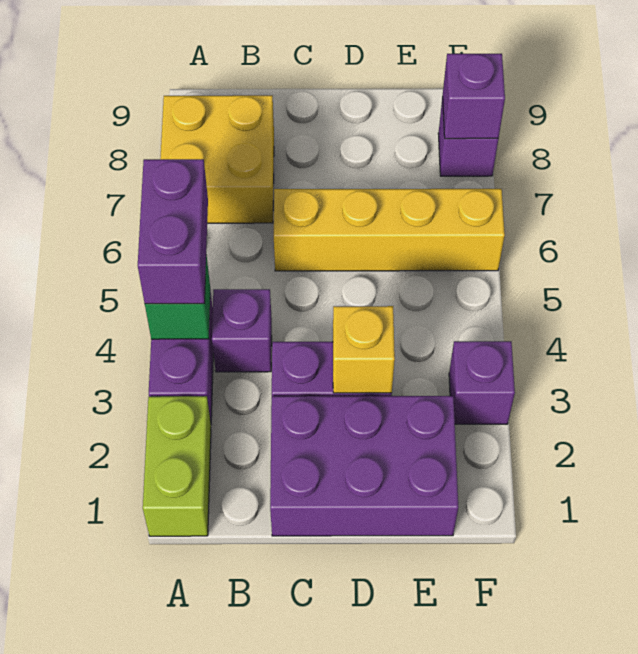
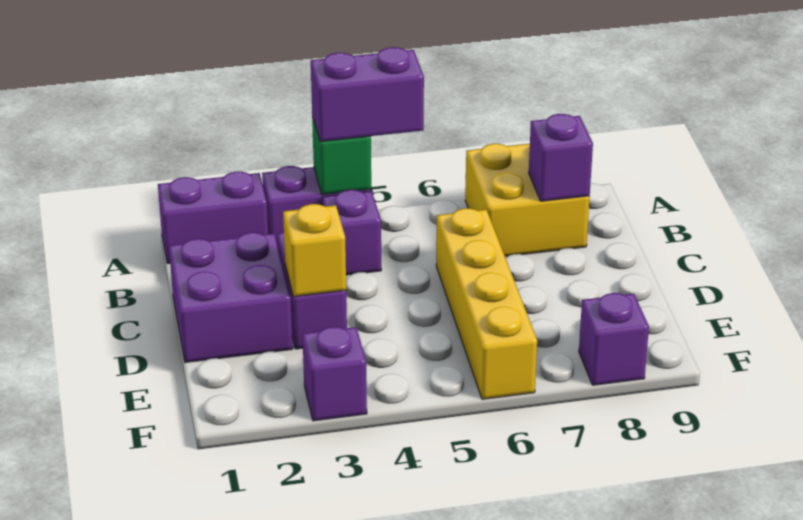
lime brick A1:A2 level 1 -> purple brick A1:A2 level 1
purple brick C1:E2 level 1 -> purple brick C1:D2 level 1
purple brick F8 level 2 -> purple brick B8 level 2

